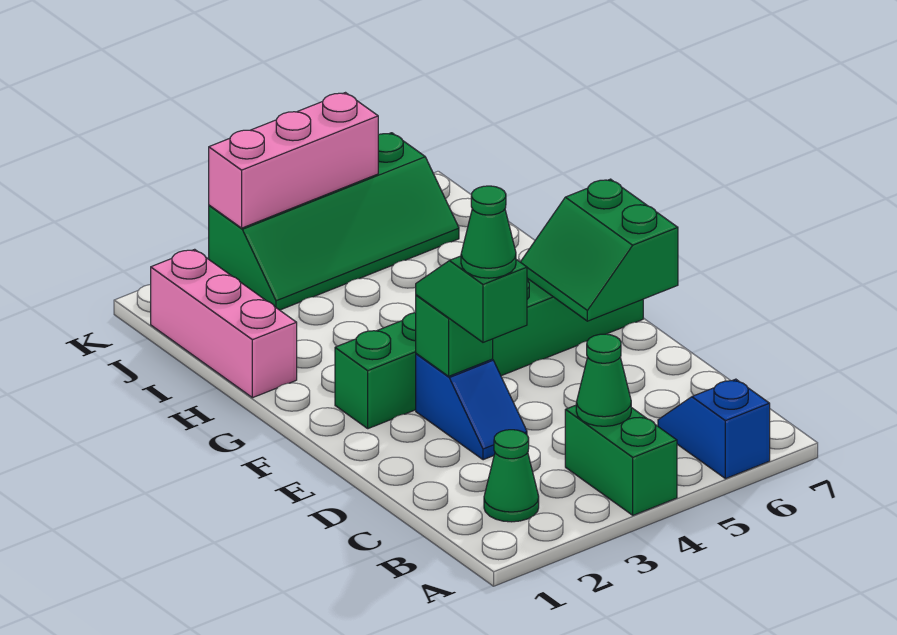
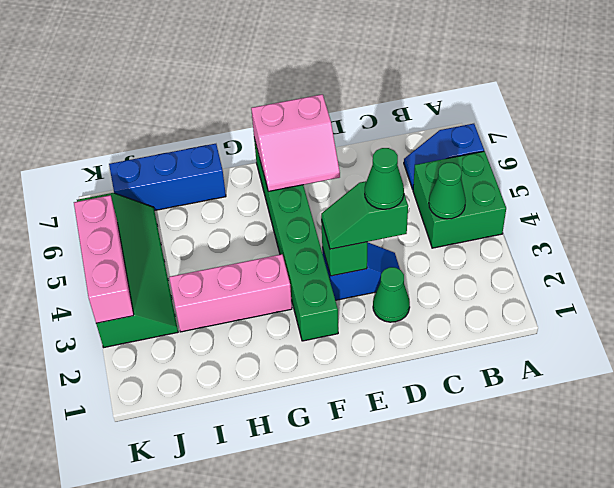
green brick A4:B4 level 1 -> green brick A4:B5 level 1
green cone B2 level 1 -> green cone D2 level 1
green slope E6:F7 level 2 top 7 -> pink slope E6:F7 level 2 top 7
pink brick H1:J1 level 1 -> pink brick G3:I3 level 1
none -> blue brick H7:J7 level 1

